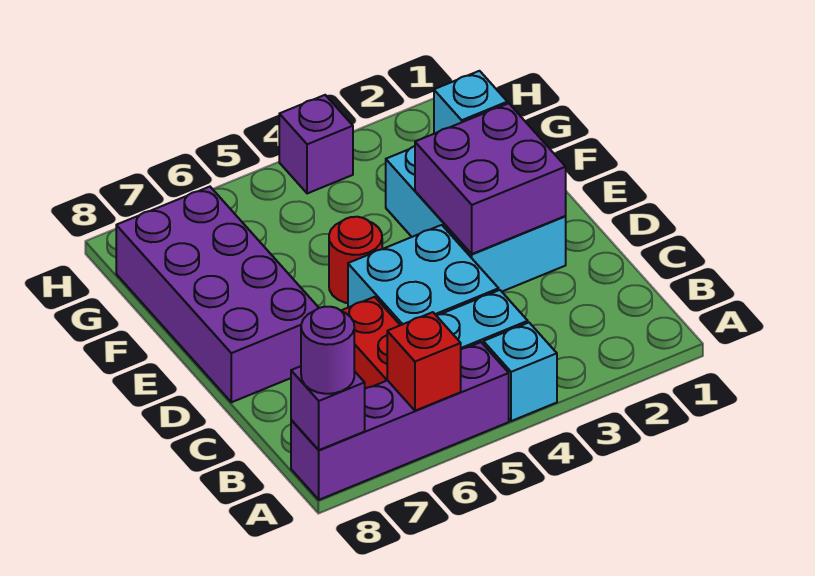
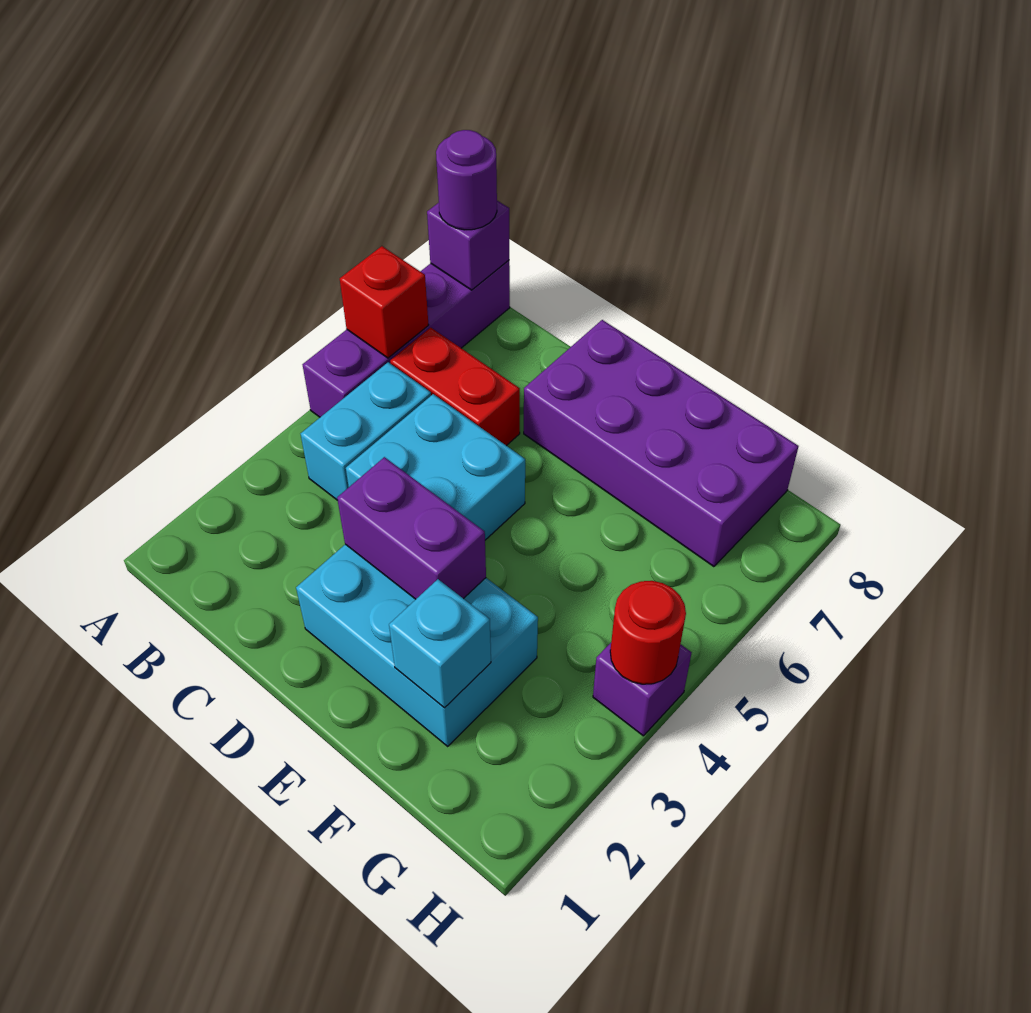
cyan brick A4 level 1 -> none
purple brick D2:E3 level 2 -> purple brick D3:E3 level 2
red round brick E5 level 1 -> red round brick H4 level 2

